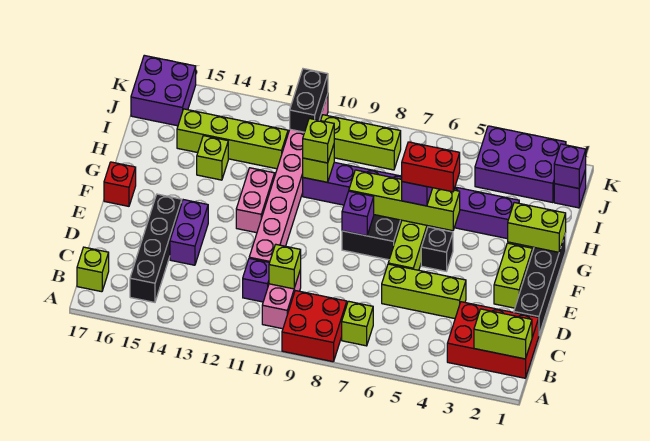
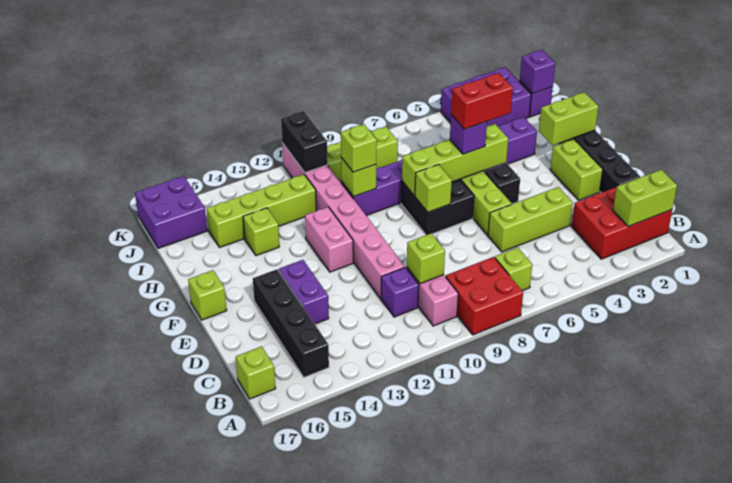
purple brick F8 level 2 -> lime brick F8 level 2
red brick F17 level 1 -> lime brick F17 level 1

